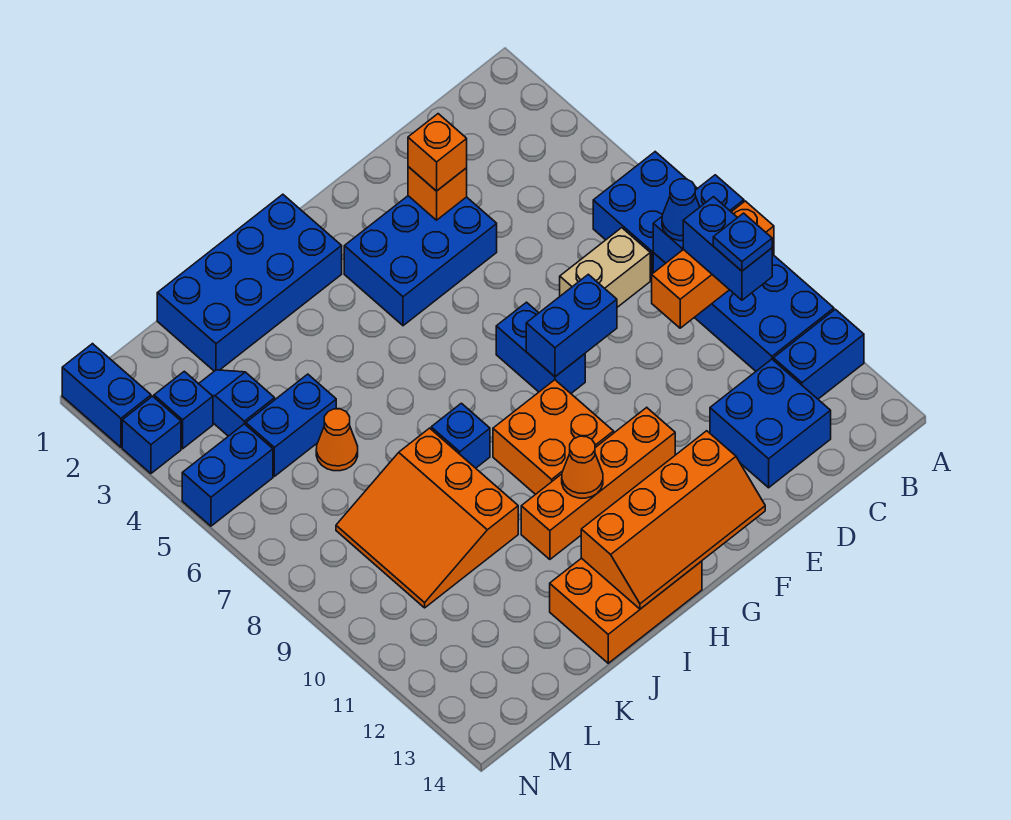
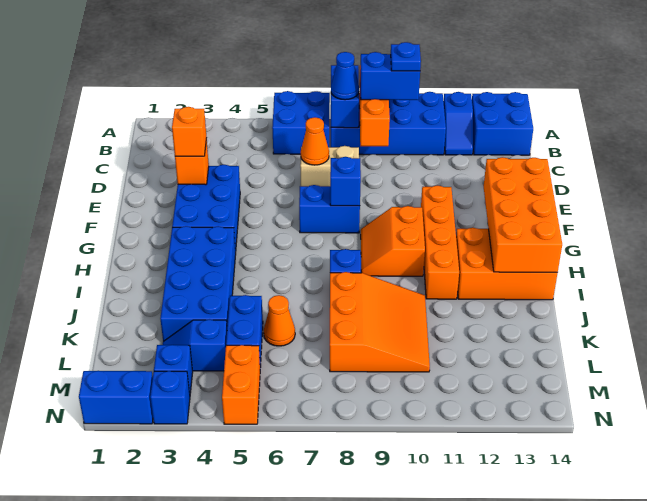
blue brick A12:B12 level 1 -> blue slope A12:B12 level 1 top A
tan brick C7:D7 level 1 -> tan brick D7:D8 level 1
blue brick C12:D13 level 1 -> blue brick A13:B14 level 1
blue brick E8:F8 level 2 -> blue brick F8 level 2
orange slope F13:I14 level 2 top 13 -> orange brick F13:I14 level 2
orange brick G9:H10 level 1 -> orange slope G9:H10 level 1 top 10
blue brick H1:K2 level 1 -> blue brick H3:K4 level 1
orange cone H11 level 2 -> orange cone D7 level 2
orange brick H13:J14 level 1 -> orange brick H12:I14 level 1
orange slope J8:L10 level 1 top J -> orange slope J8:L10 level 1 top 8
blue brick M5:N5 level 1 -> orange brick M5:N5 level 1

